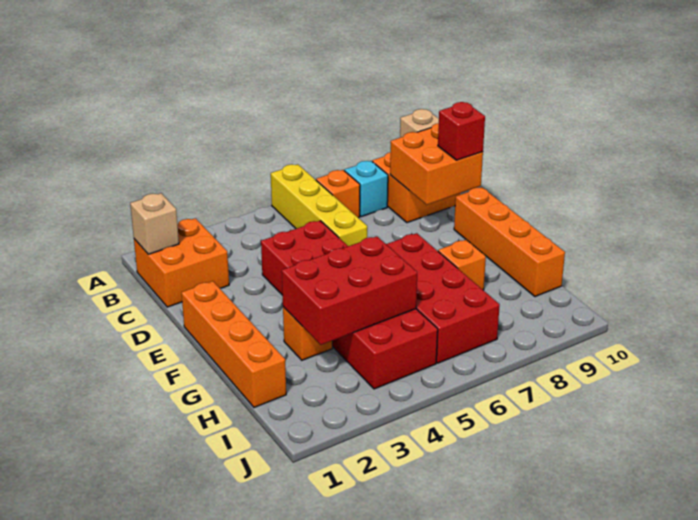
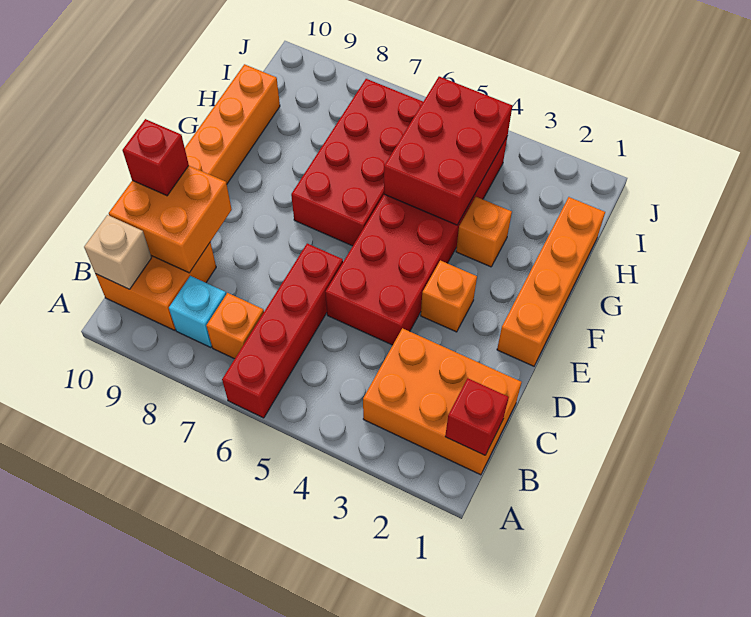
yellow brick A6:D6 level 1 -> red brick A6:D6 level 1
orange brick B1:C2 level 1 -> orange brick B1:C3 level 1
tan brick B1 level 2 -> red brick B1 level 2
red brick G3:H5 level 2 -> red brick G4:I5 level 2
orange brick G8 level 1 -> orange brick E3 level 1

